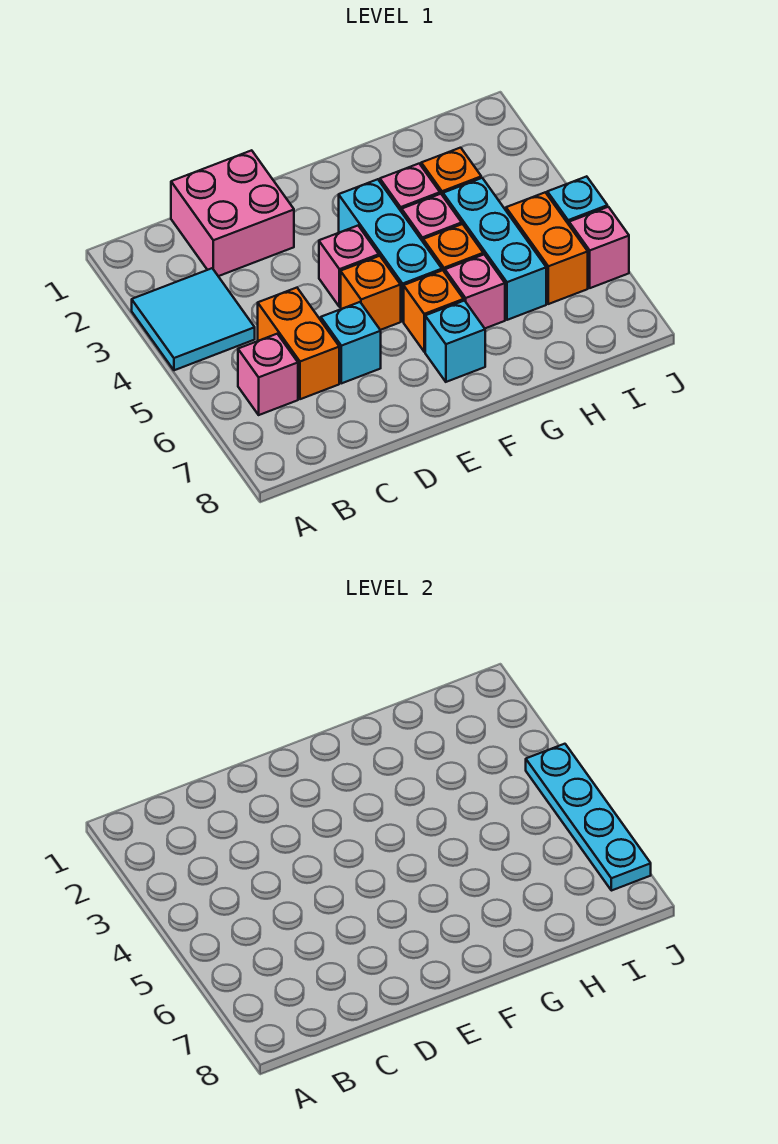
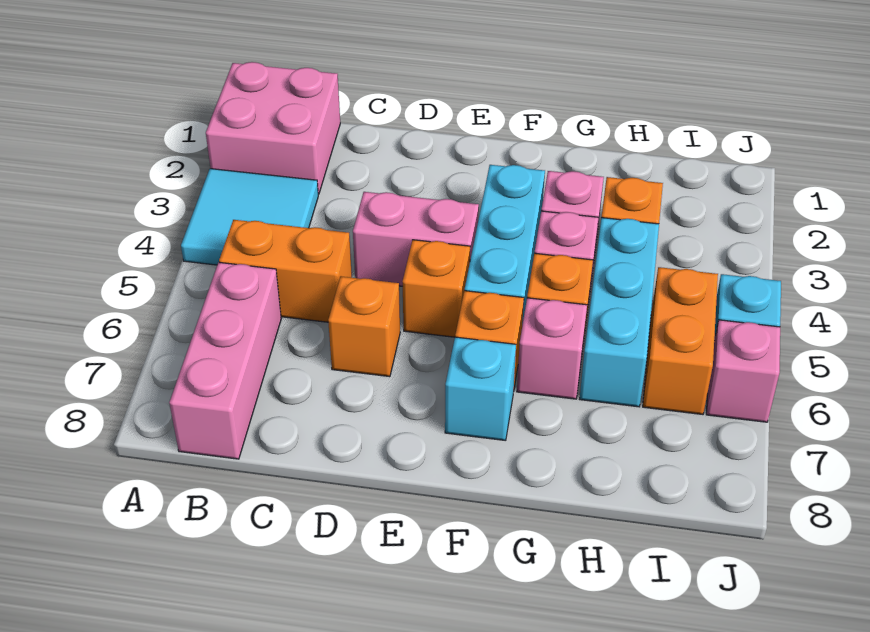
pink brick B6 level 1 -> pink brick B6:B8 level 1
pink brick C1:D2 level 1 -> pink brick A1:B2 level 1
orange brick C5:C6 level 1 -> orange brick B5:C5 level 1
cyan brick D6 level 1 -> orange brick D6 level 1
pink brick E4 level 1 -> pink brick D4:E4 level 1
cyan plate J4:J7 level 2 -> none

